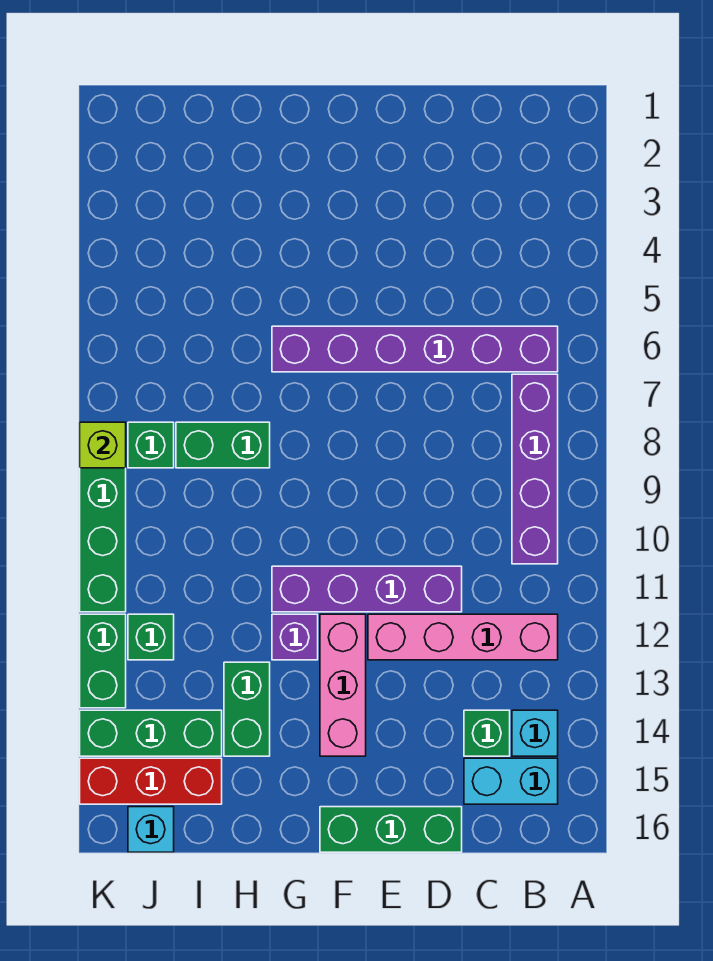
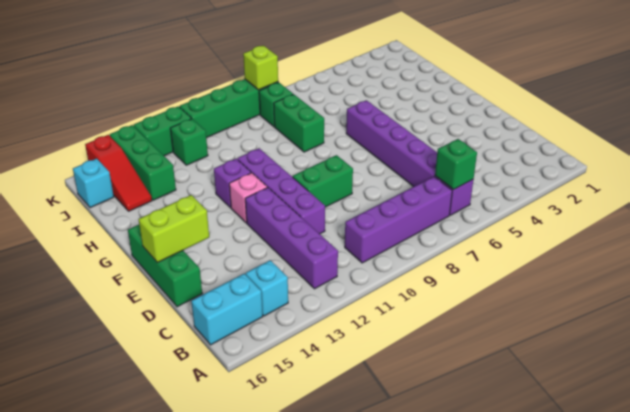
pink brick B12:E12 level 1 -> purple brick B12:E12 level 1
cyan brick B15:C15 level 1 -> cyan brick B15:B16 level 1
green brick C14 level 1 -> green brick B6 level 2
none -> lime brick E15:E16 level 2
pink brick F12:F14 level 1 -> pink brick F12 level 1
green brick H13:H14 level 1 -> green brick E9:E10 level 1
red brick I15:K15 level 1 -> red slope I15:K15 level 1 top K

